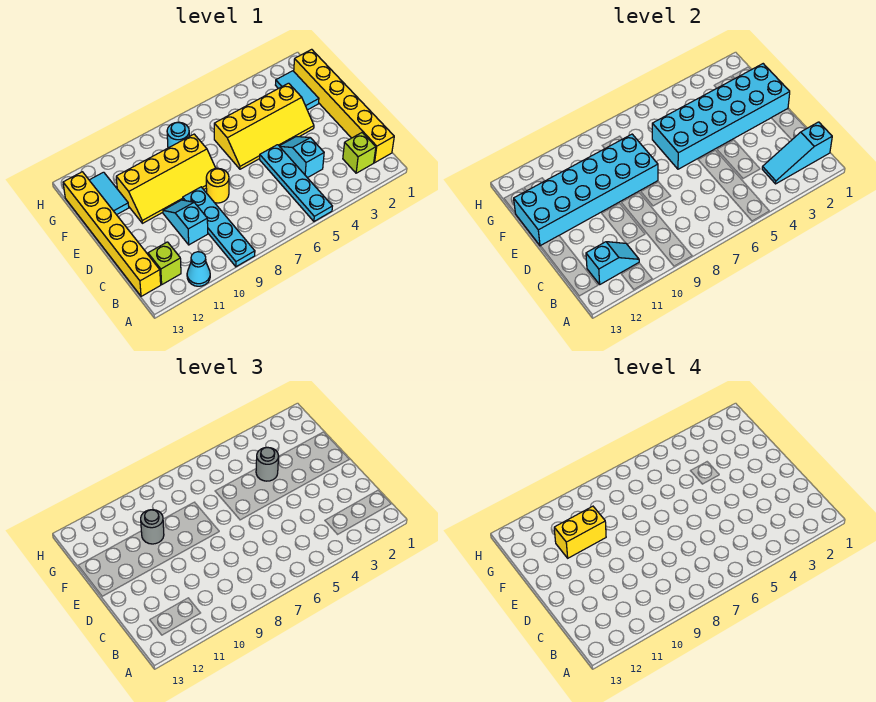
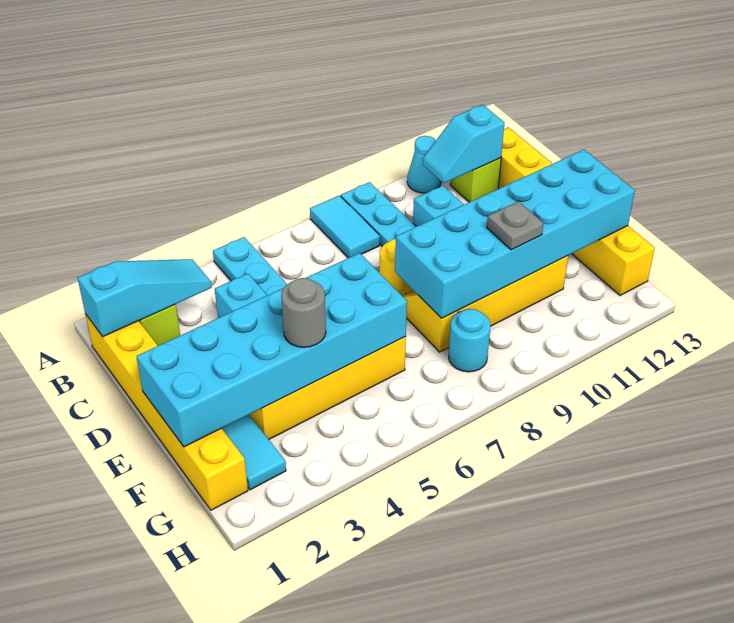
grey round brick F10 level 3 -> grey plate F10 level 3
yellow brick F10:F11 level 4 -> none
cyan tile F12:G12 level 1 -> cyan tile A8:B8 level 1

